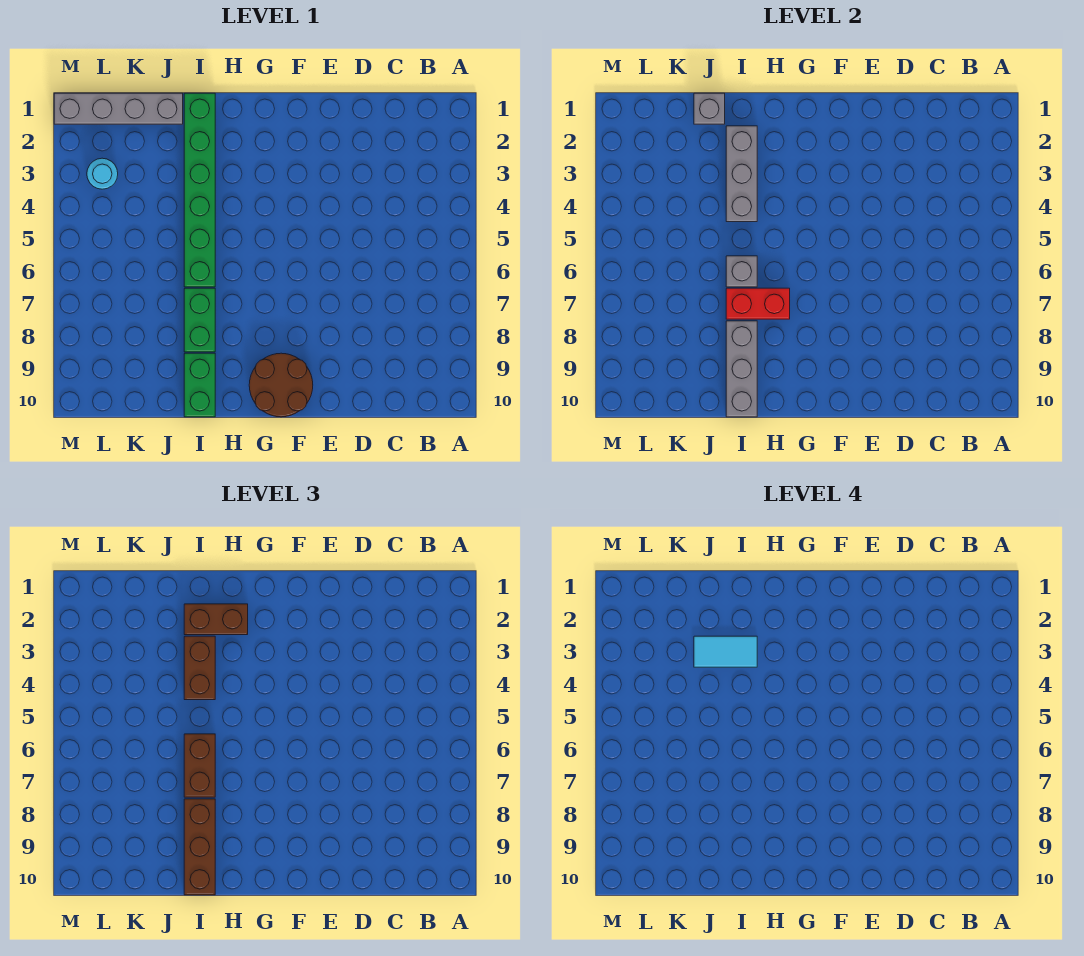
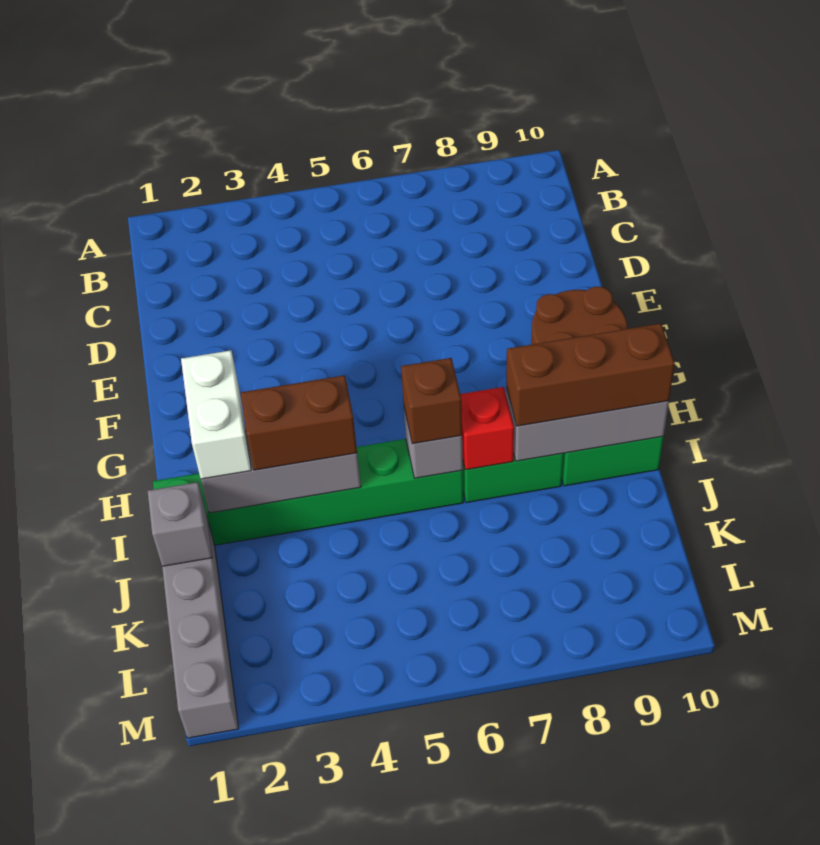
brown brick H2:I2 level 3 -> white brick H2:I2 level 3
red brick H7:I7 level 2 -> red brick I7 level 2
cyan tile I3:J3 level 4 -> none
brown brick I6:I7 level 3 -> brown brick I6 level 3
cyan round brick L3 level 1 -> none

